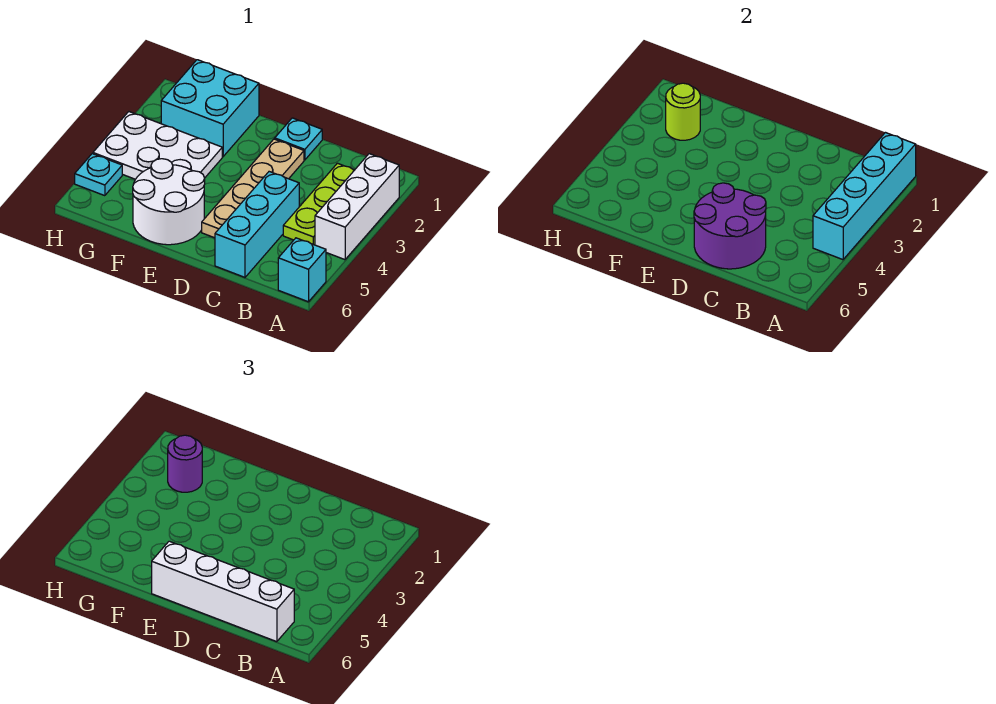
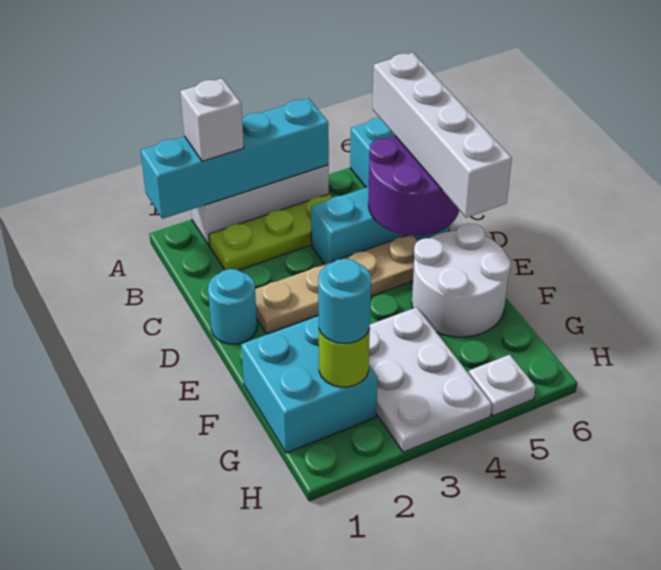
none -> white brick A2 level 3
cyan plate D1 level 1 -> cyan round brick D1 level 1
purple round brick G2 level 3 -> cyan round brick G2 level 3
cyan plate H5 level 1 -> white plate H5 level 1

